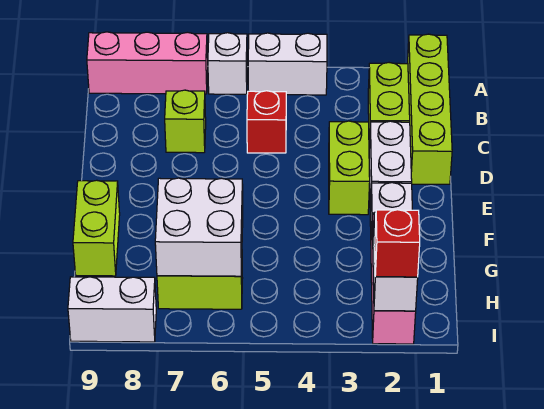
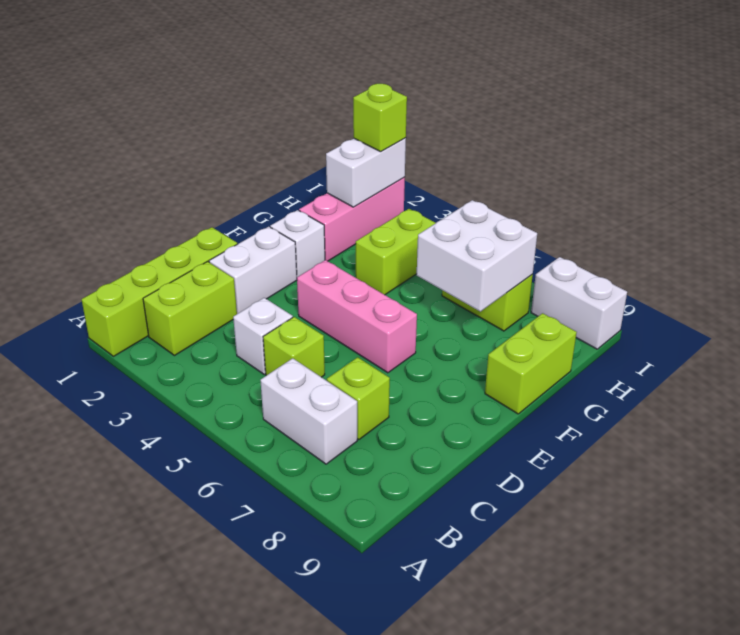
white brick A4:A5 level 1 -> white brick B6:B7 level 1
white brick A6 level 1 -> white brick C4 level 1
pink brick A7:A9 level 1 -> pink brick E4:E6 level 1
red brick C5 level 1 -> lime brick C5 level 1
lime brick D3:E3 level 1 -> lime brick G4:H4 level 1
red brick I2 level 3 -> lime brick I2 level 3

